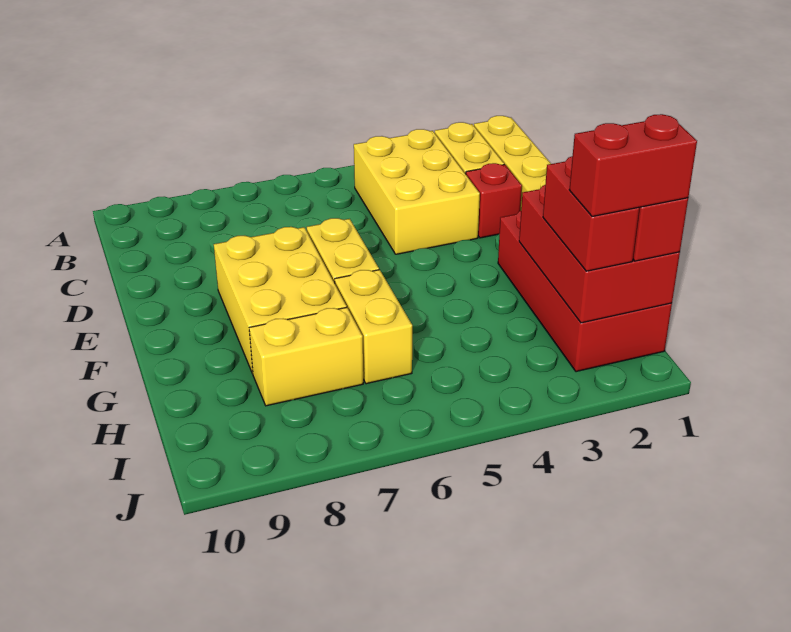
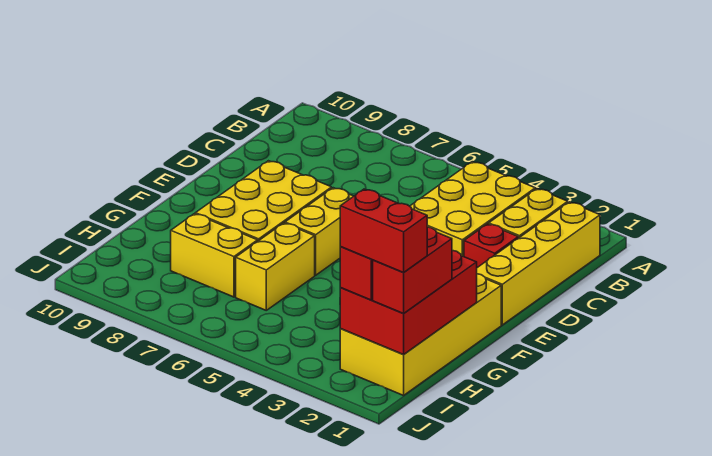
red brick F1:I2 level 1 -> yellow brick F1:I2 level 1

